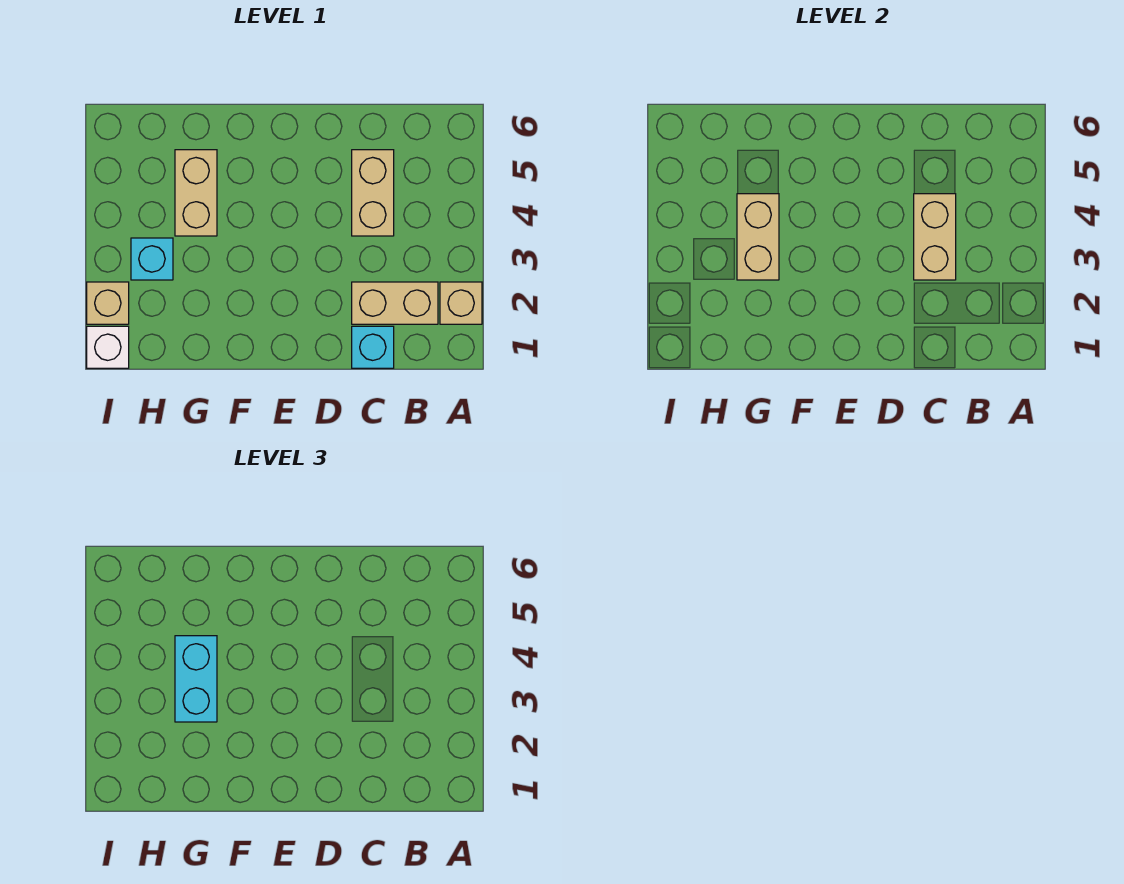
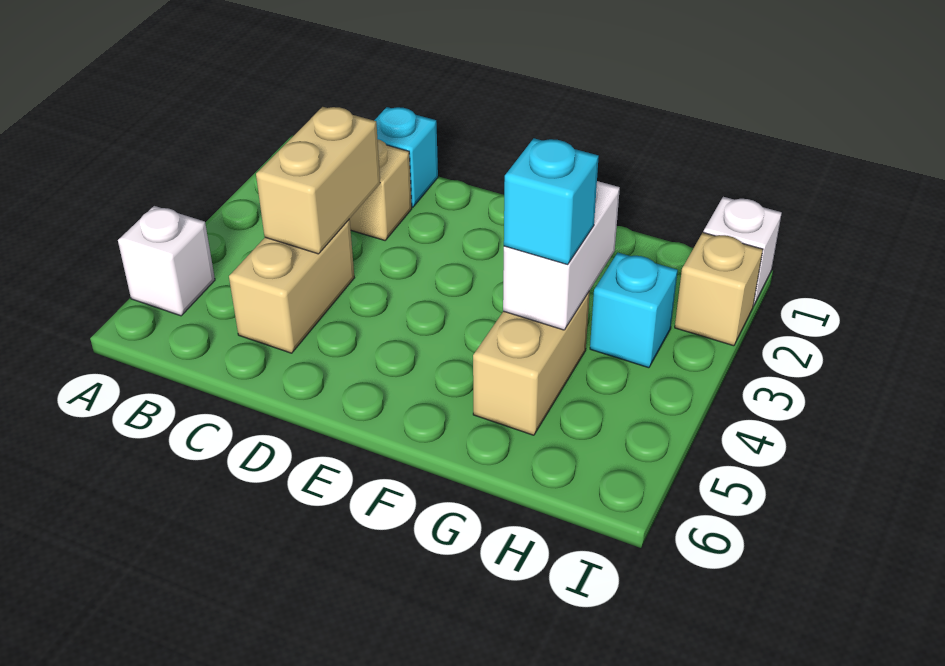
tan brick A2 level 1 -> none
none -> white brick A5 level 1
tan brick G3:G4 level 2 -> white brick G3:G4 level 2
cyan brick G3:G4 level 3 -> cyan brick G4 level 3

